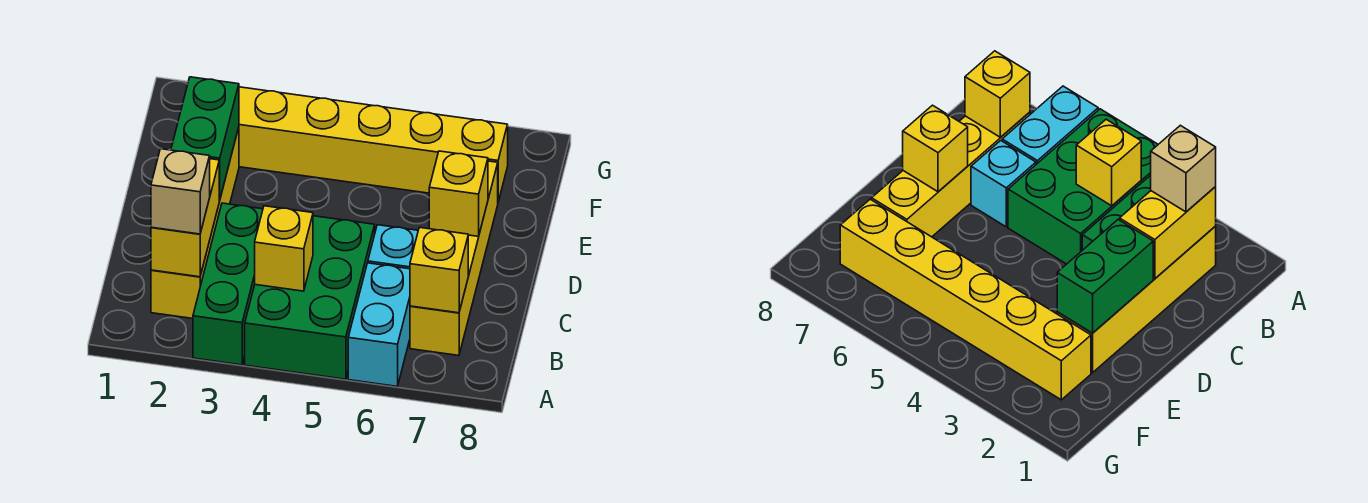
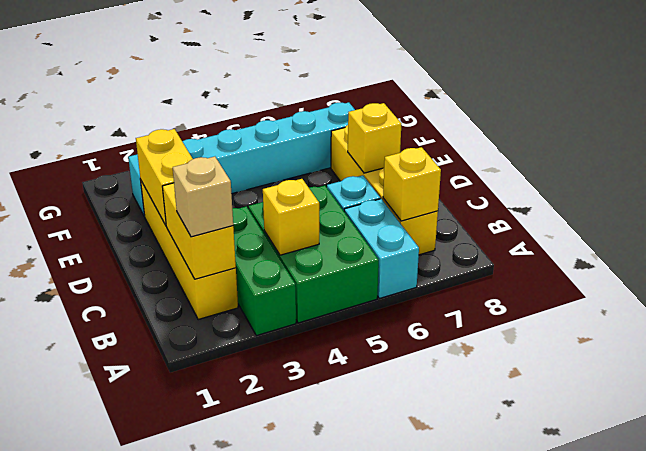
green brick D2:E2 level 2 -> yellow brick D2:E2 level 2
yellow brick F2:F7 level 1 -> cyan brick F2:F7 level 1

